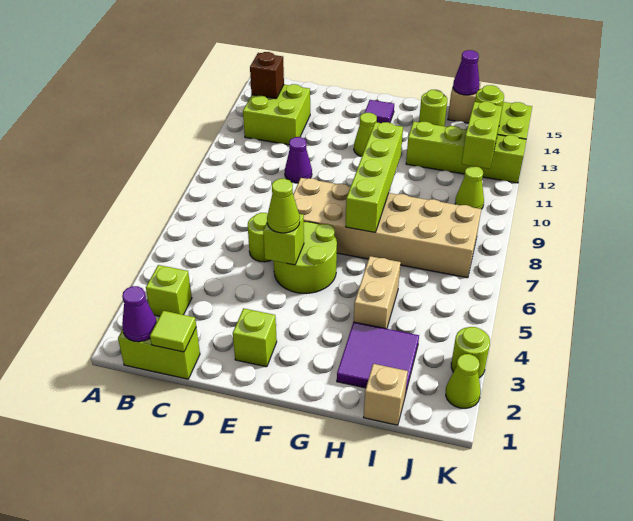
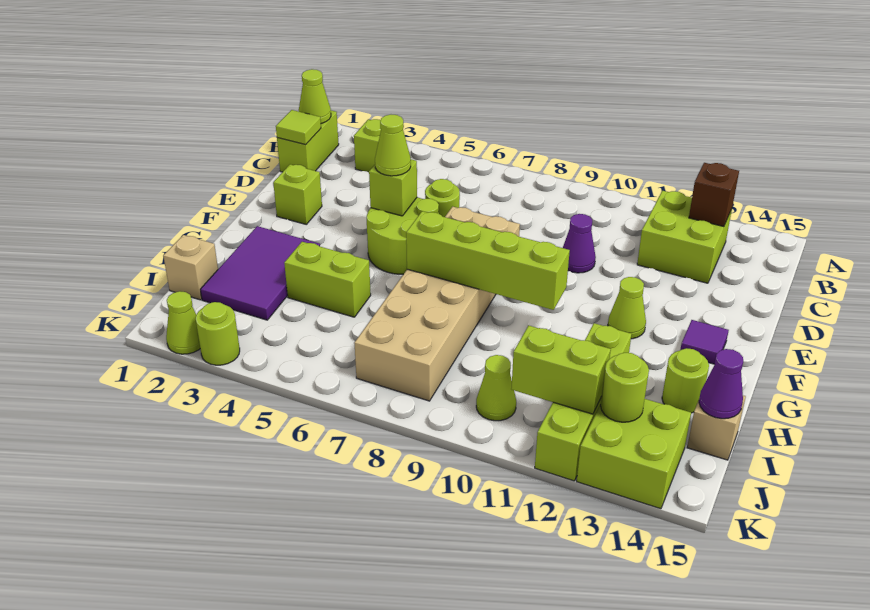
purple cone B1 level 2 -> lime cone B1 level 2
purple tile H2:I3 level 1 -> purple tile G2:I3 level 1
tan brick H4:H5 level 1 -> lime brick H4:H5 level 1

